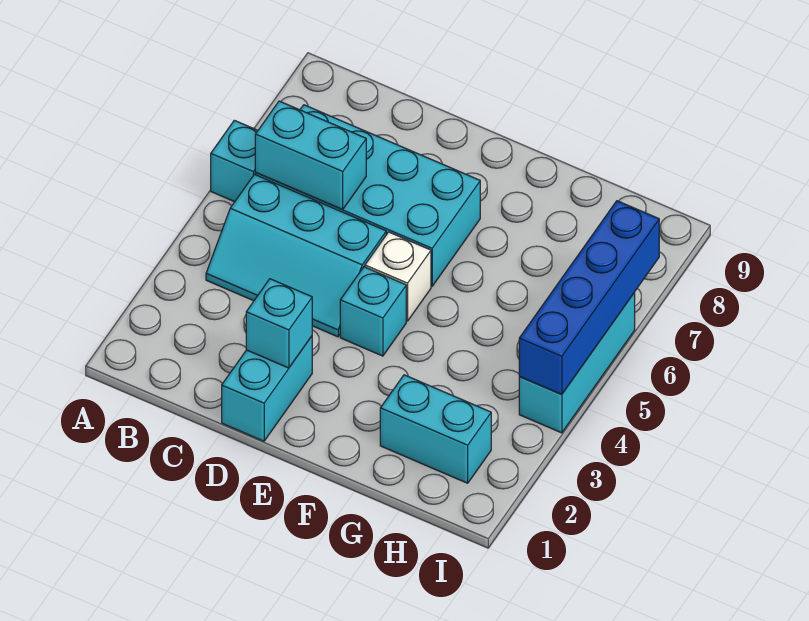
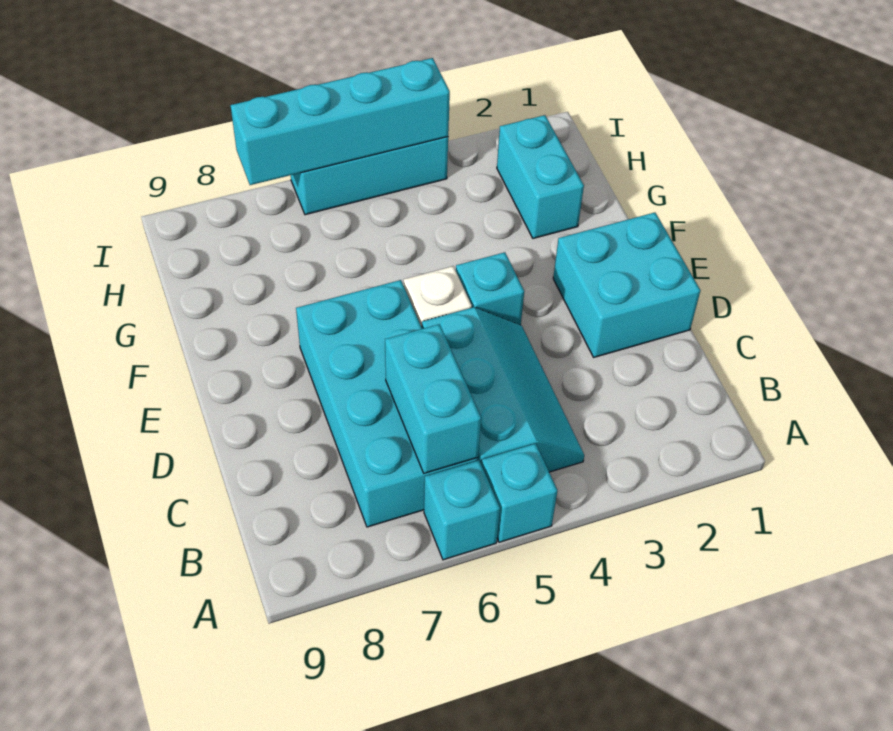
cyan brick D1:D2 level 1 -> cyan brick D1:E2 level 1
cyan brick D2 level 2 -> cyan brick A5 level 1
blue brick I4:I7 level 2 -> cyan brick I4:I7 level 2

